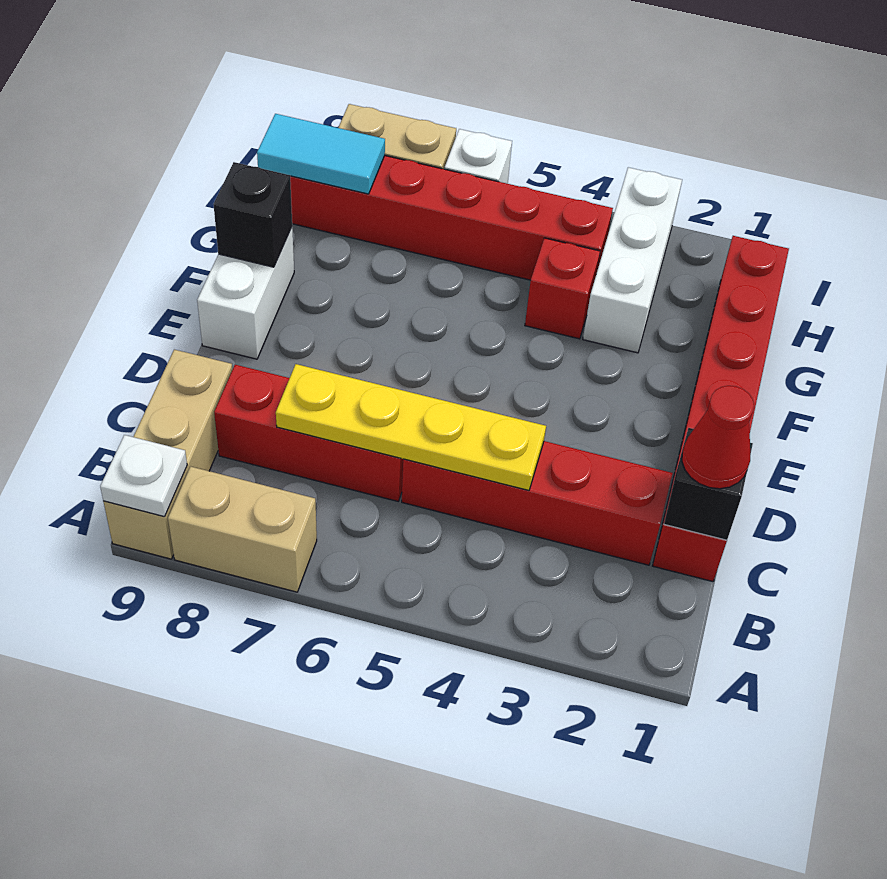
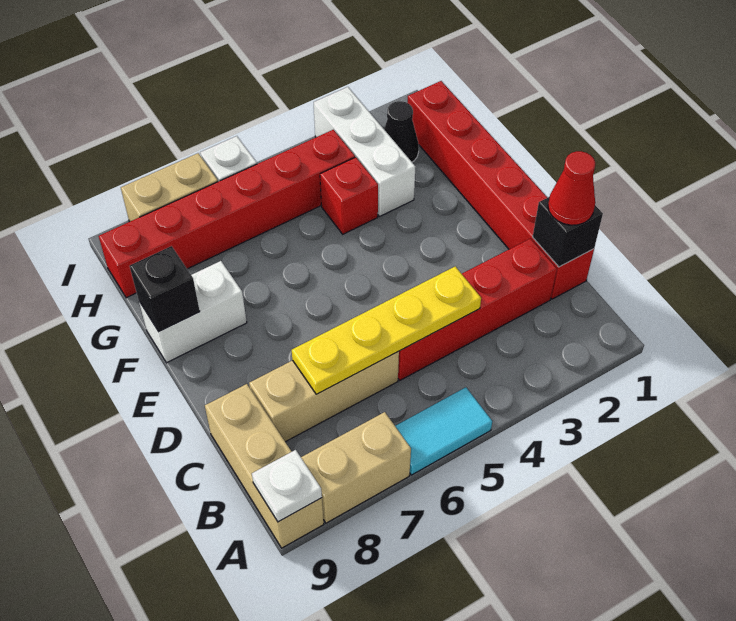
red brick C6:C8 level 1 -> tan brick C6:C8 level 1
white brick E9:F9 level 1 -> white brick F8:F9 level 1
none -> black cone H2 level 1
cyan tile H8:H9 level 2 -> cyan tile A5:A6 level 1

